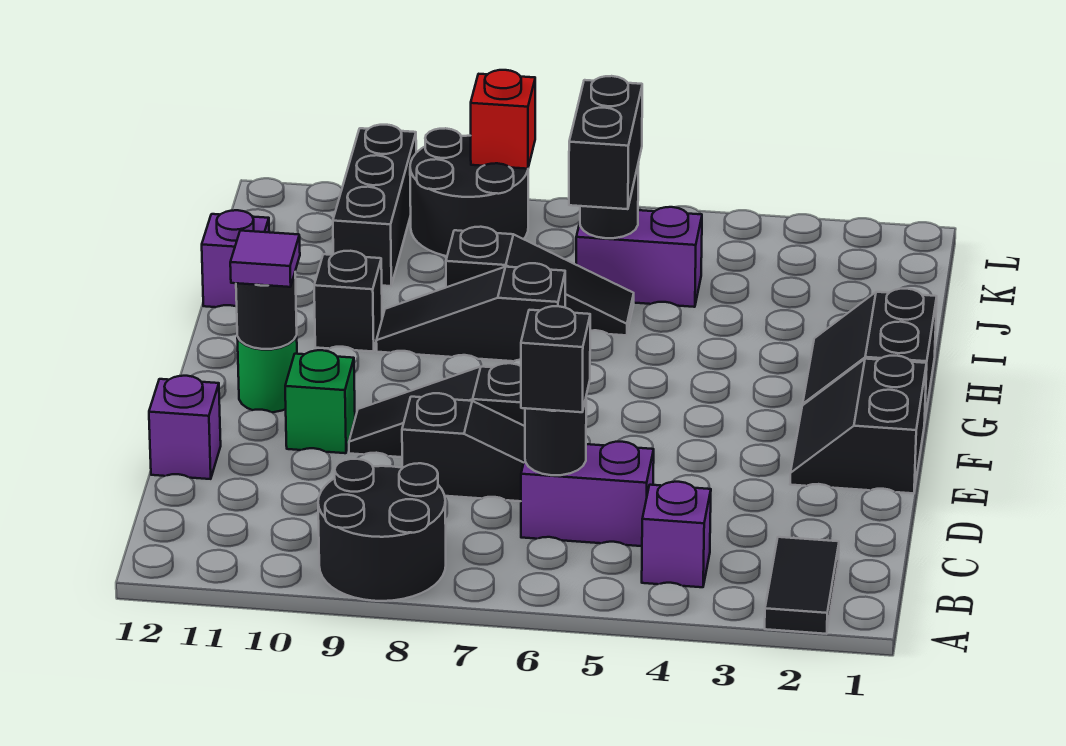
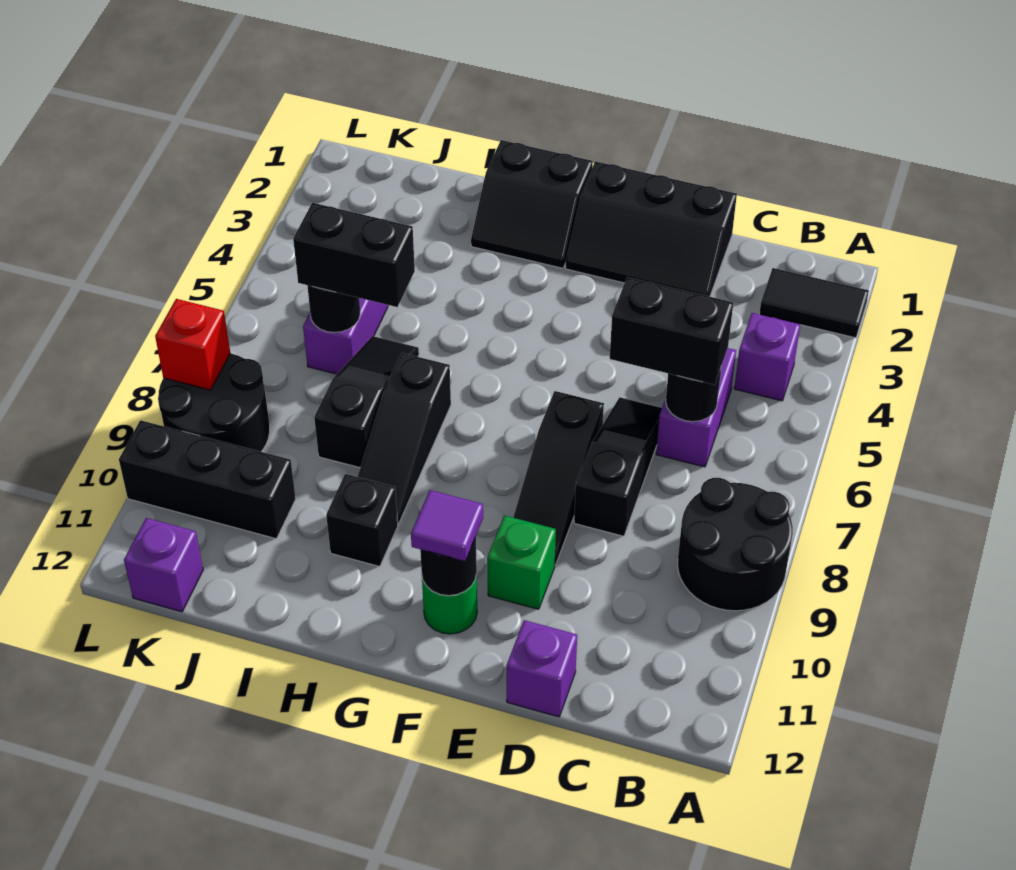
black brick C6 level 3 -> black brick C6:D6 level 3
black slope E1:F2 level 1 top 1 -> black slope D1:F2 level 1 top 1
purple brick I12 level 1 -> purple brick K12 level 1

